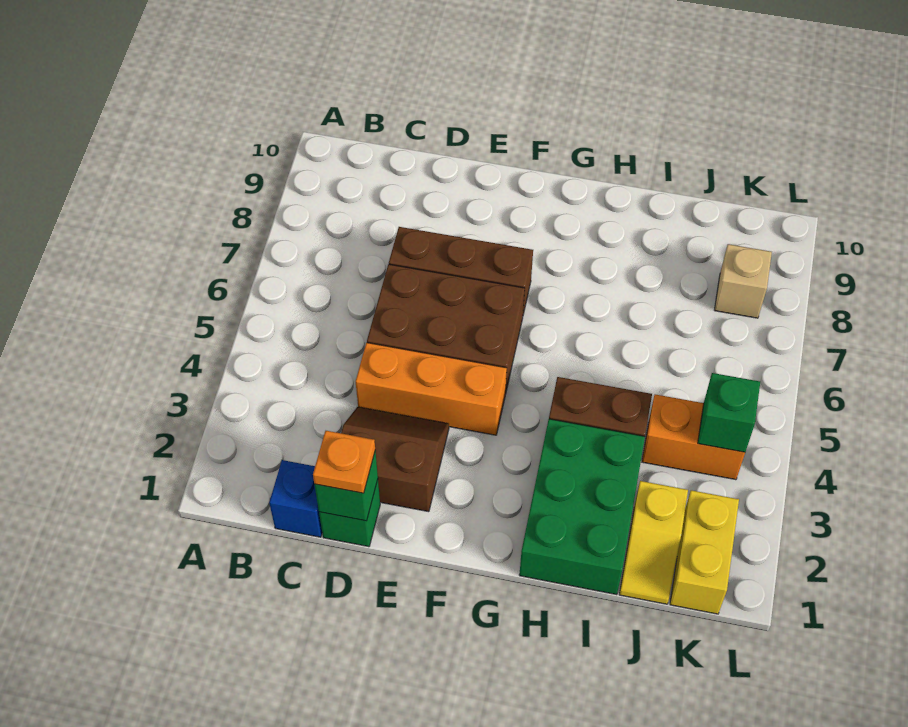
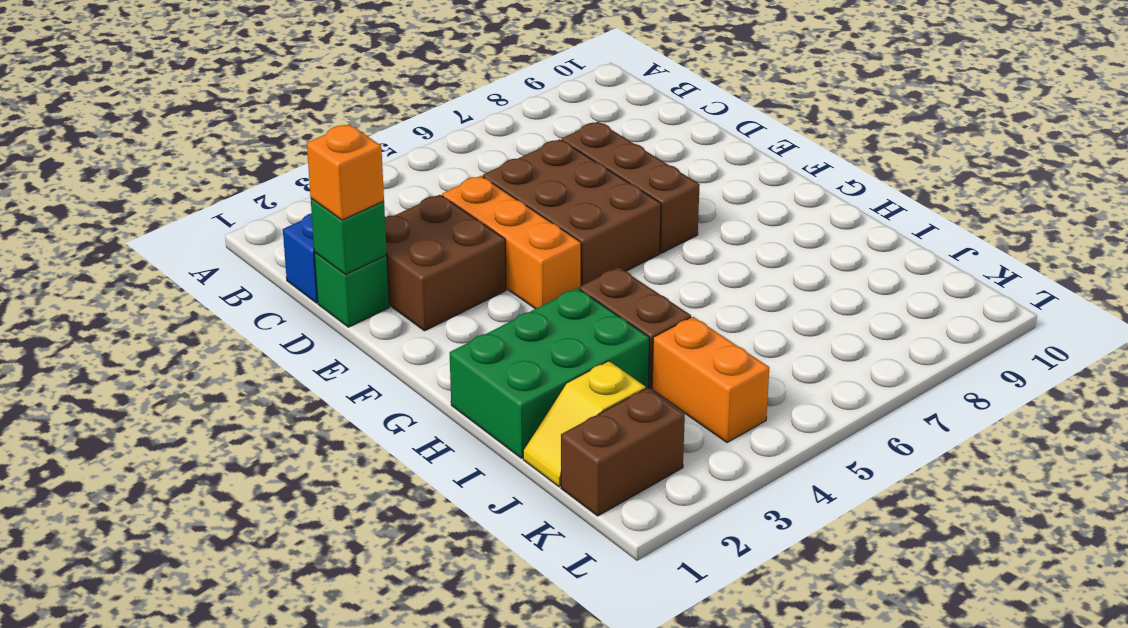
orange plate D1 level 3 -> orange brick D1 level 3
brown slope D2:E3 level 1 top 2 -> brown brick D2:E3 level 1
yellow brick K1:K2 level 1 -> brown brick K1:K2 level 1
green brick K4 level 2 -> none
tan brick K8 level 1 -> none

